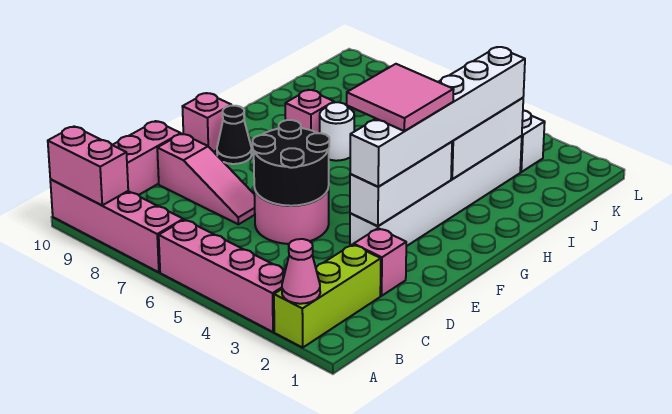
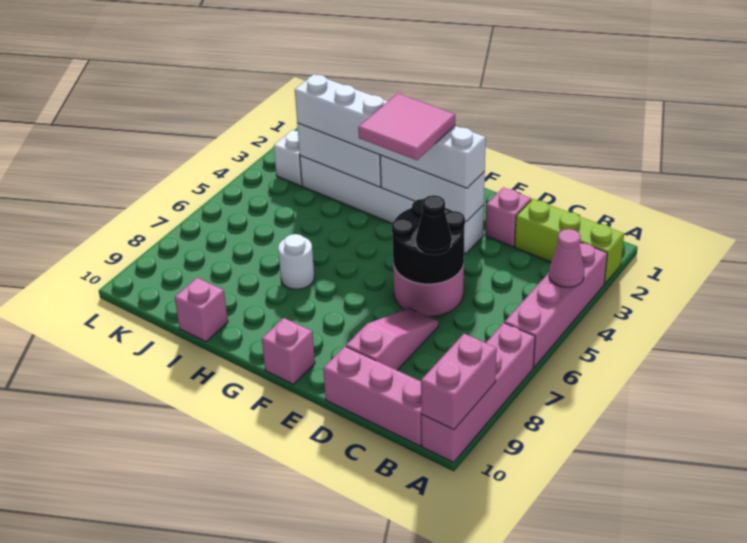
pink cone A2 level 2 -> pink cone A4 level 2
black cone F9 level 1 -> black cone D6 level 3
pink brick H8 level 1 -> pink brick I10 level 1

